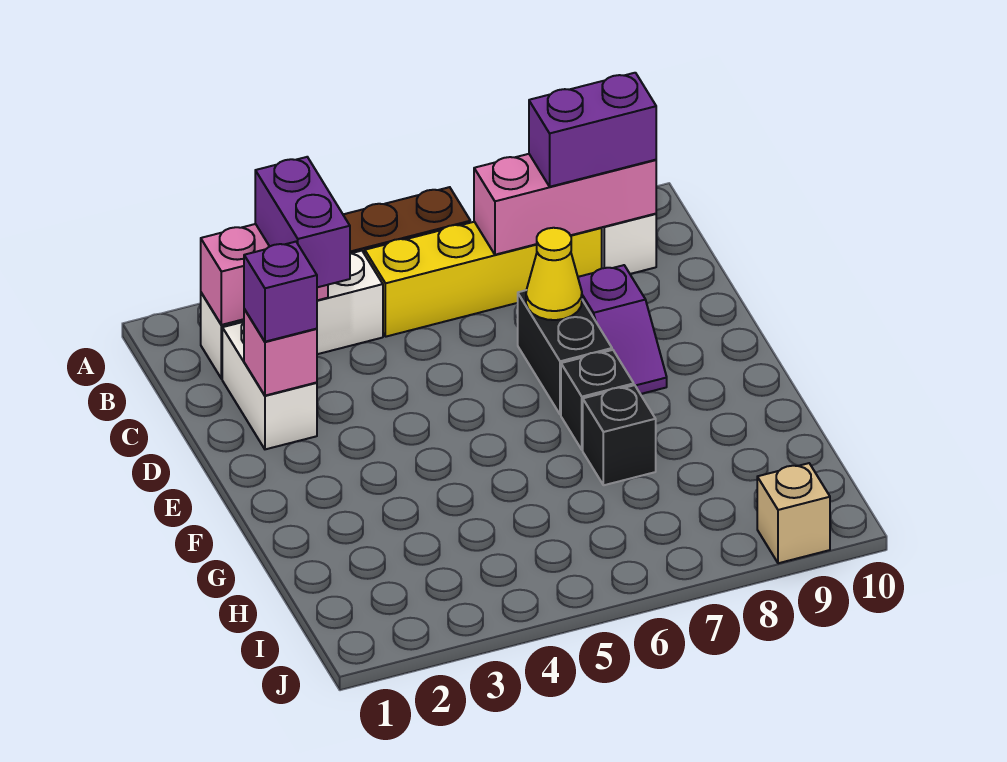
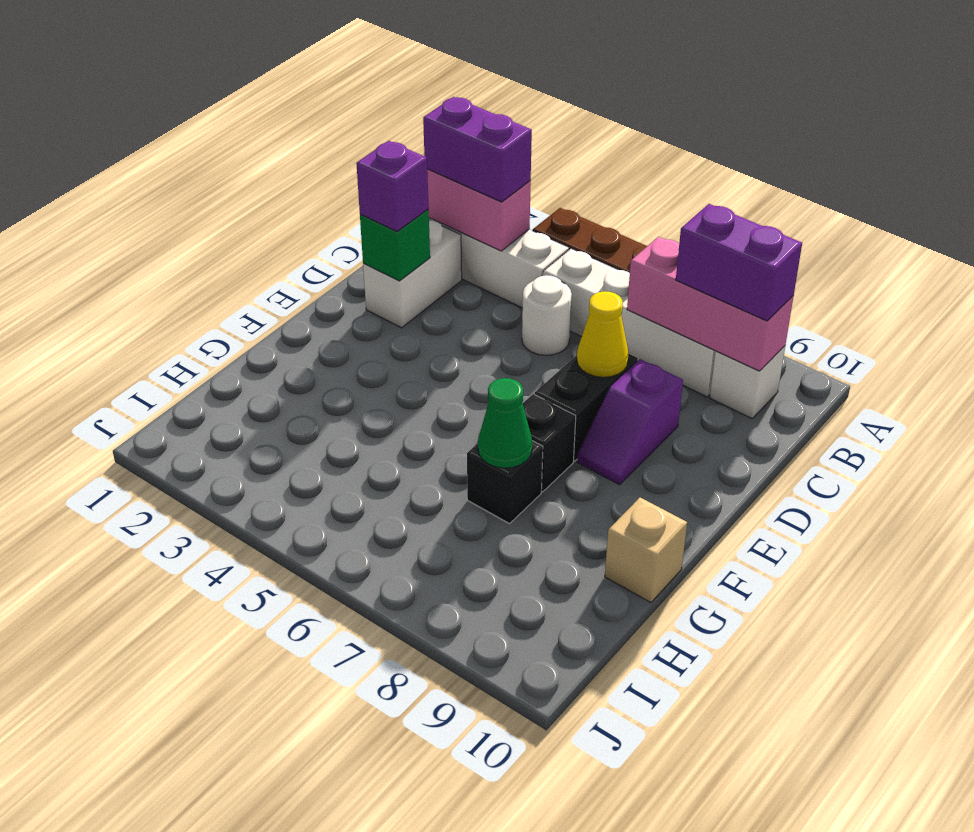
purple brick B3:C3 level 3 -> purple brick B2:B3 level 3
yellow brick B5:B8 level 1 -> white brick B5:B8 level 1
none -> white round brick C5 level 1
pink brick D2 level 2 -> green brick D2 level 2
none -> green cone G7 level 2
tan brick J9 level 1 -> tan brick G10 level 1

